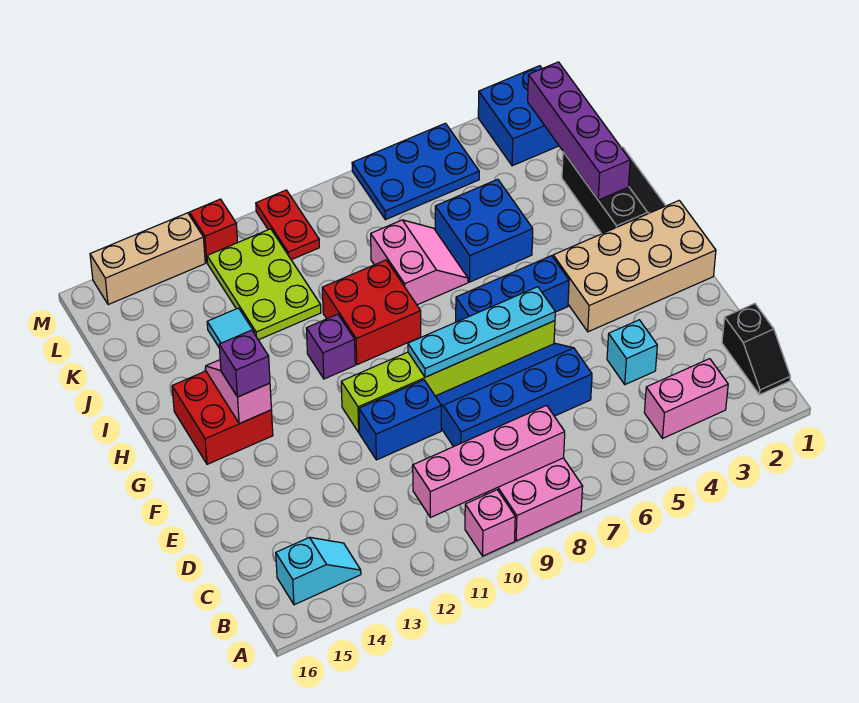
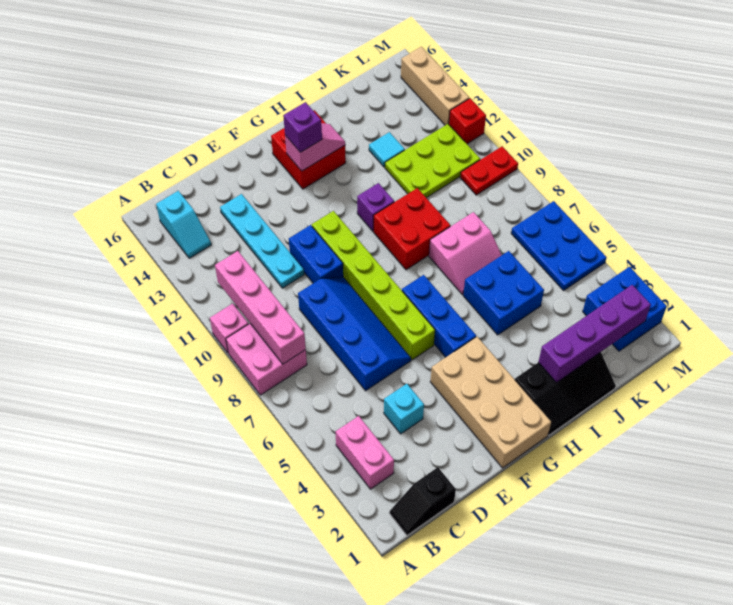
cyan plate F6:F9 level 2 -> cyan plate D11:D14 level 1

